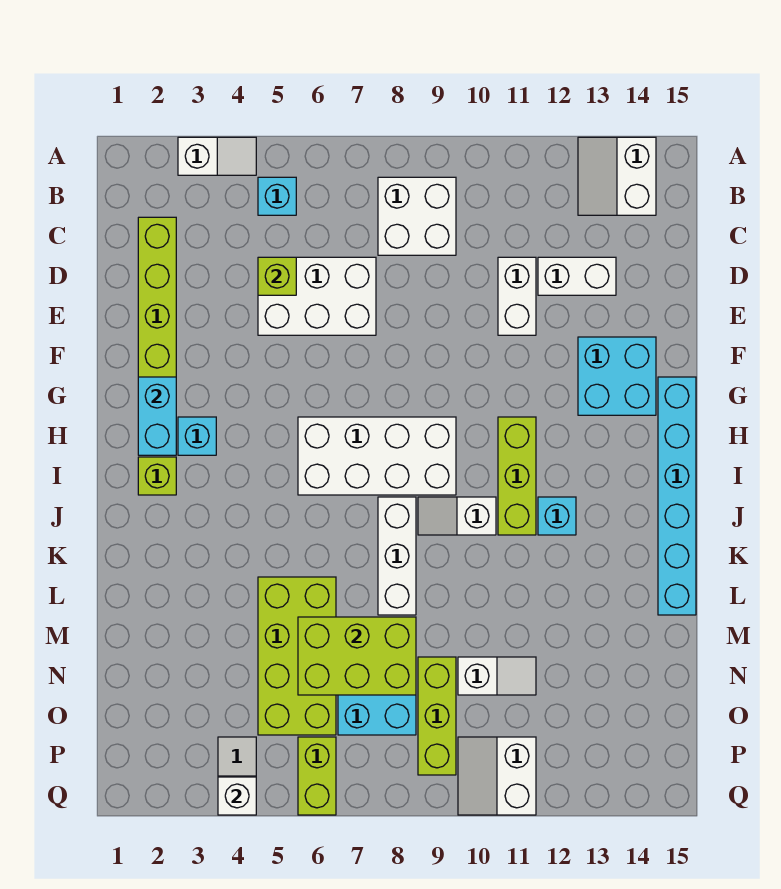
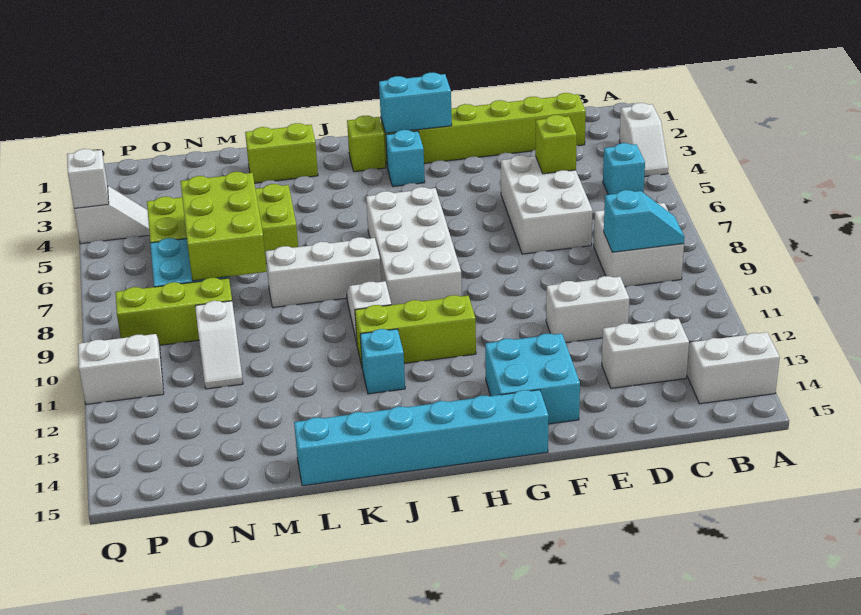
none -> cyan slope B9:C9 level 2 top C
white brick D12:D13 level 1 -> white brick C13:D13 level 1
lime brick P6:Q6 level 1 -> lime brick K2:L2 level 1

